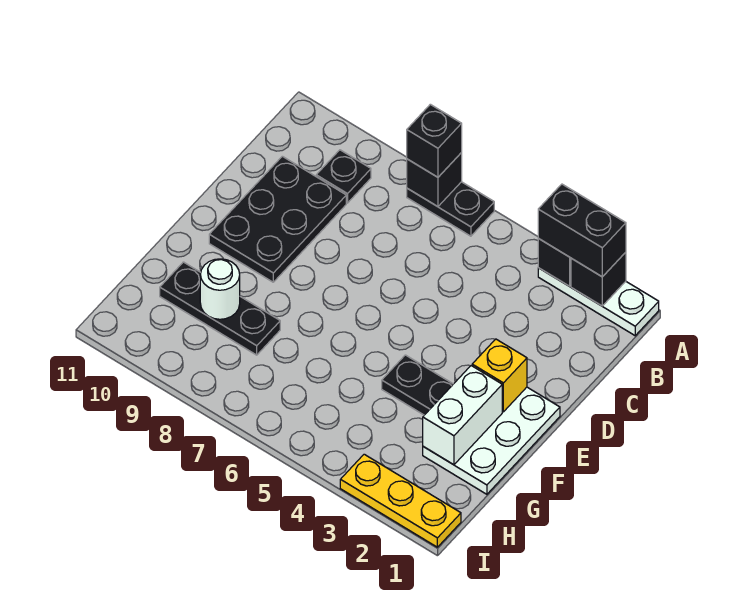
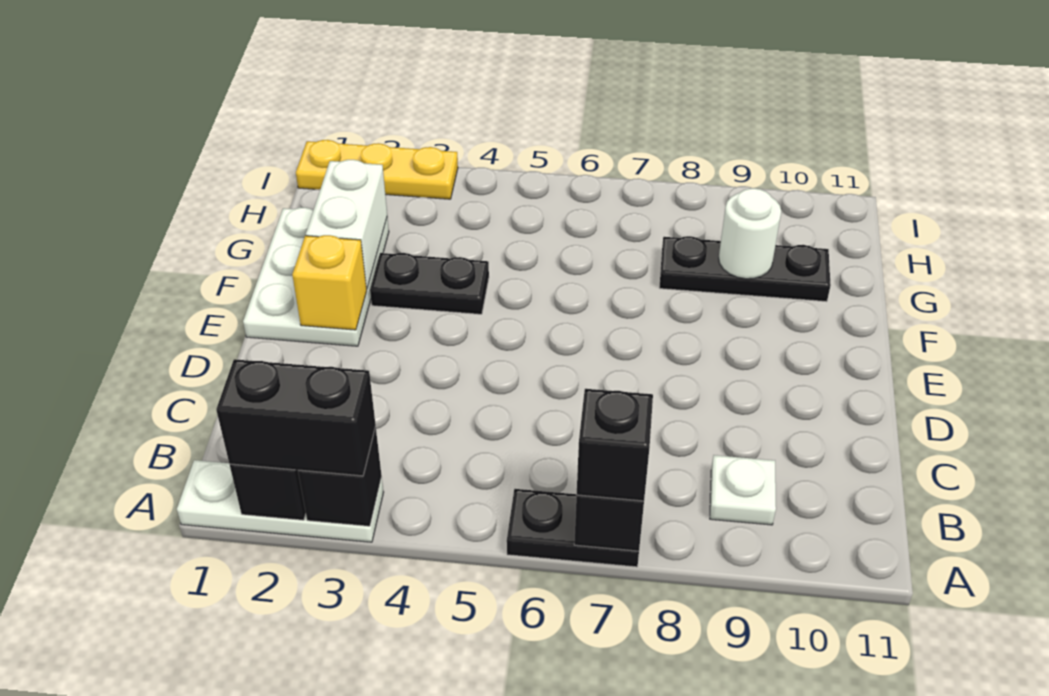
black plate B9 level 1 -> white plate B9 level 1
black plate C9:E10 level 1 -> none

